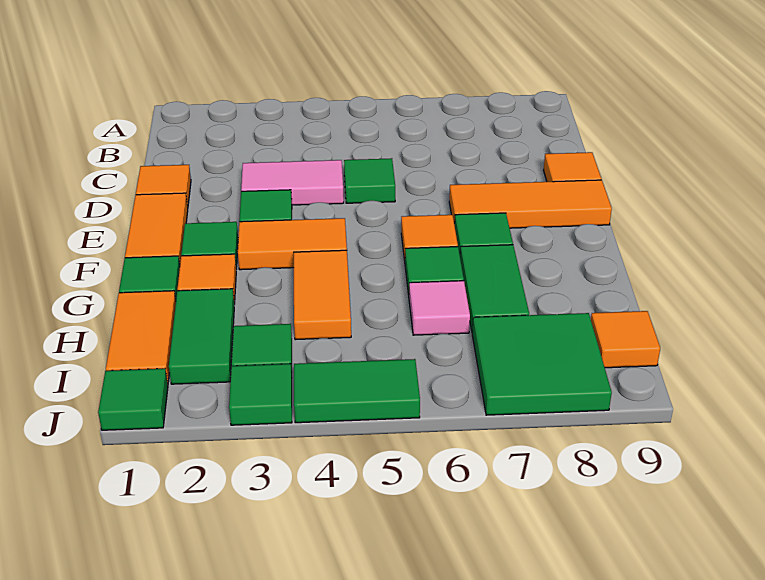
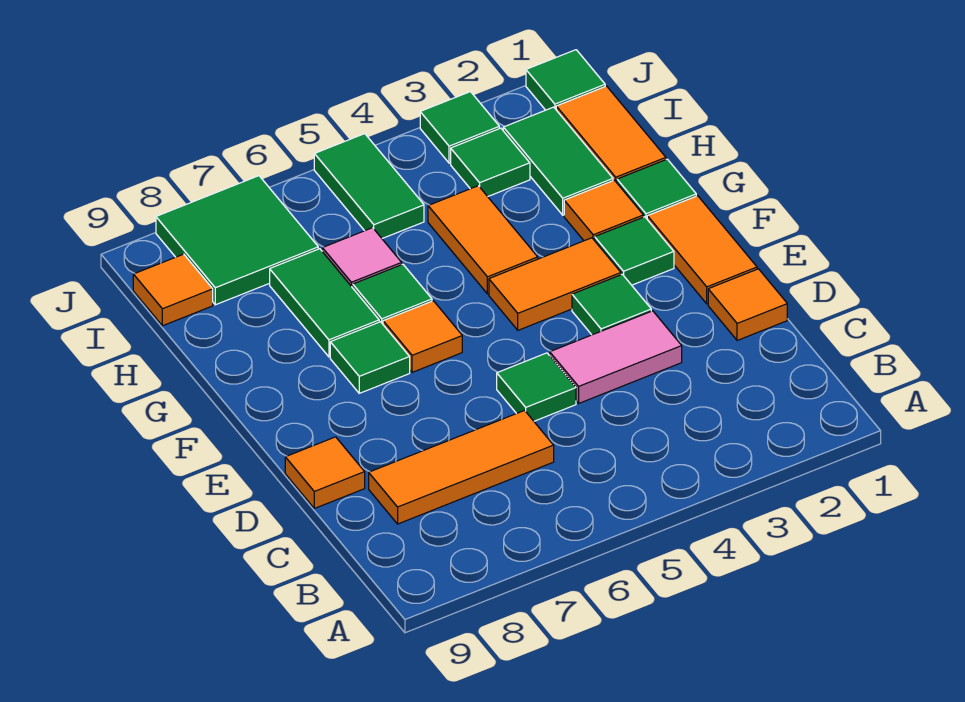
orange tile E7:E9 level 1 -> orange tile C6:C8 level 1
green tile J4:J5 level 1 -> green tile I5:J5 level 1

